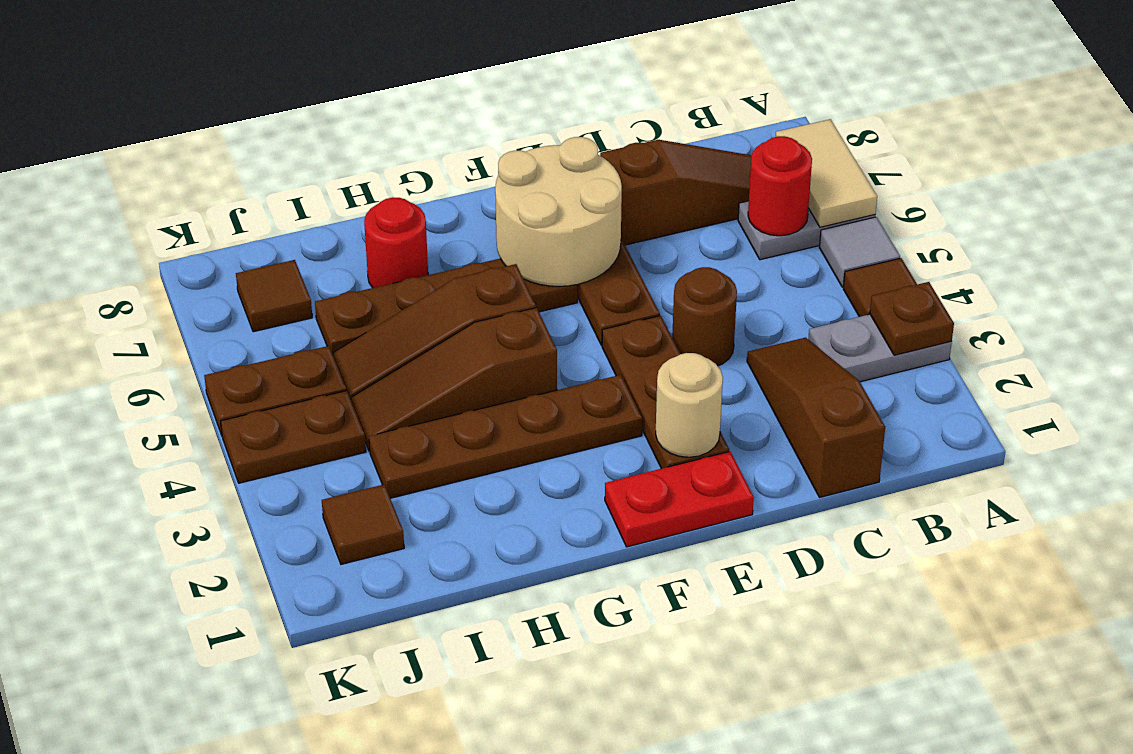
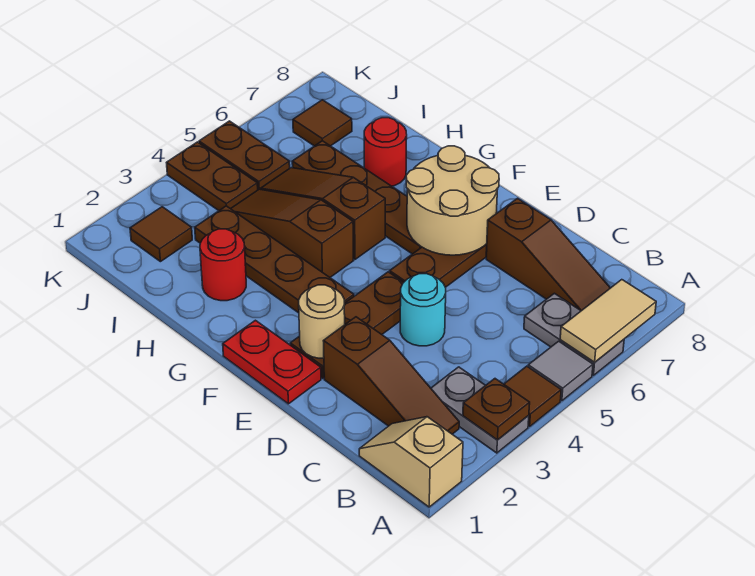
none -> tan slope A1:B1 level 1 top A
red round brick B6 level 2 -> red round brick H2 level 1
brown slope C1:C3 level 1 top 1 -> brown slope B2:D2 level 1 top D
brown round brick D4 level 1 -> cyan round brick D4 level 1

